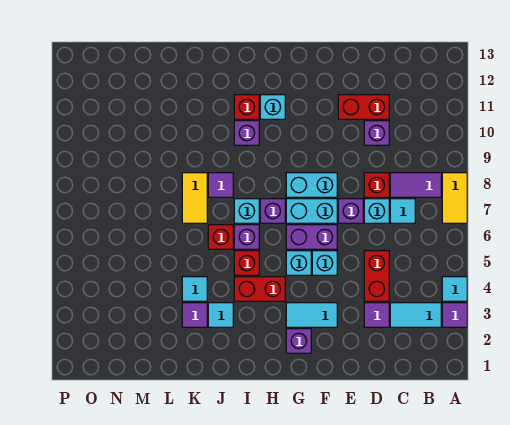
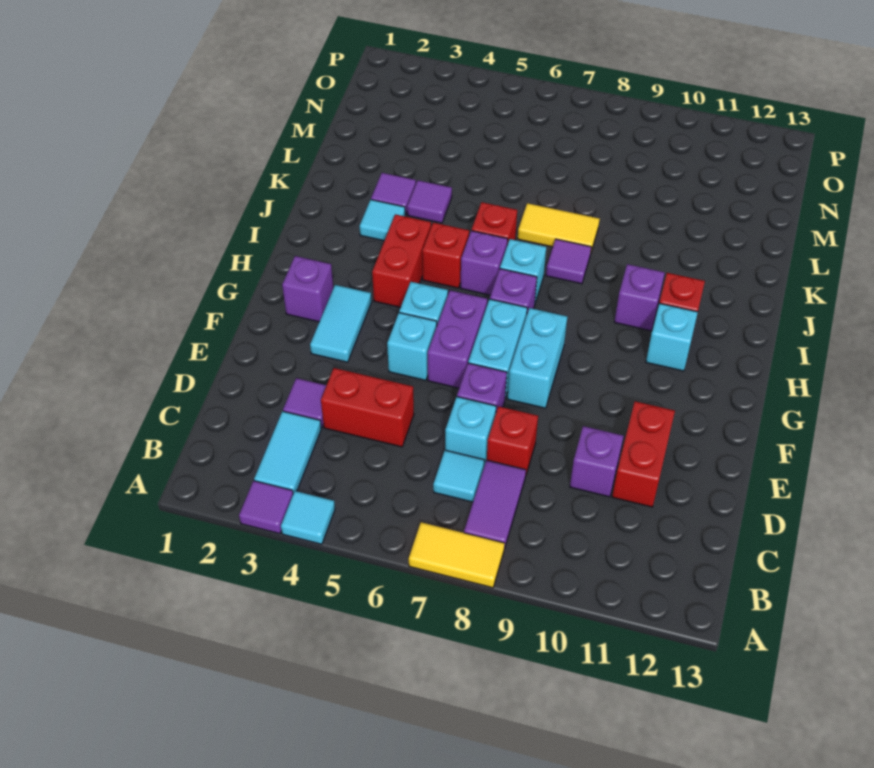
cyan tile K4 level 1 -> purple tile K4 level 1

